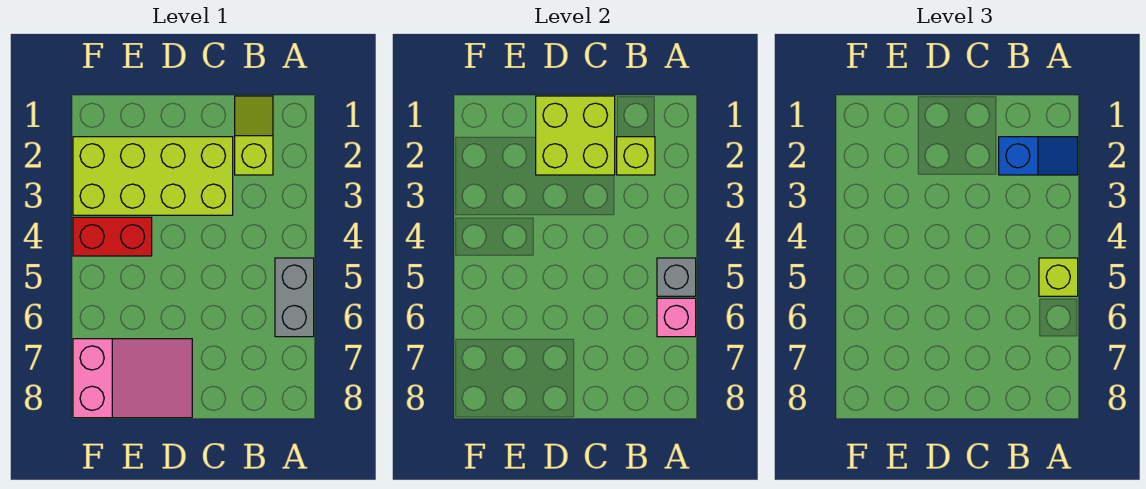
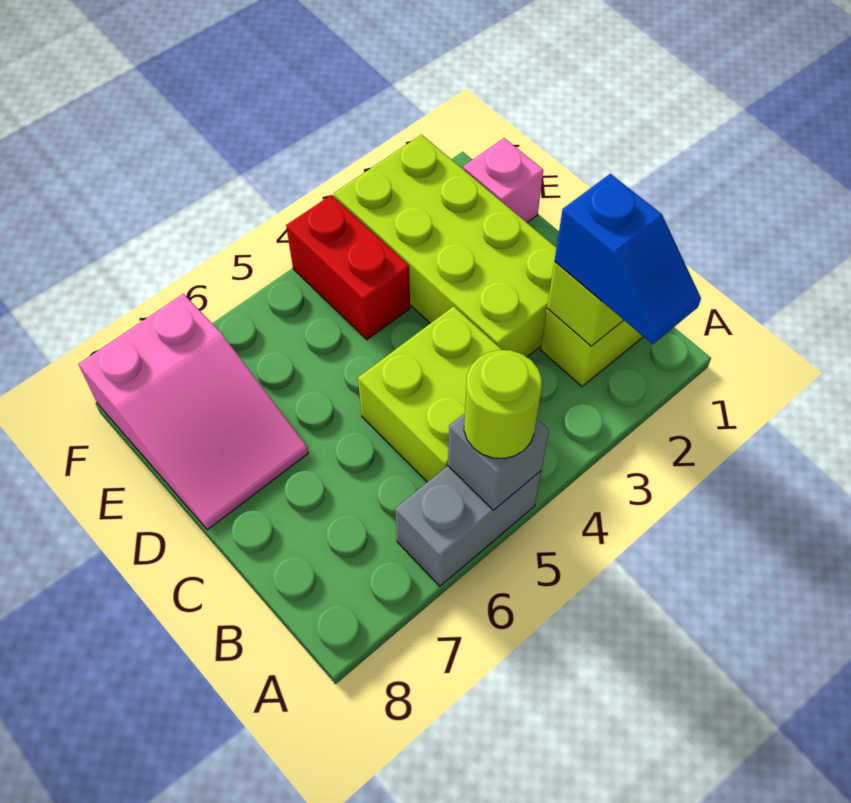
lime brick A5 level 3 -> lime round brick A5 level 3
pink brick A6 level 2 -> pink brick E1 level 1
lime brick C1:D2 level 2 -> lime brick B4:C5 level 1

